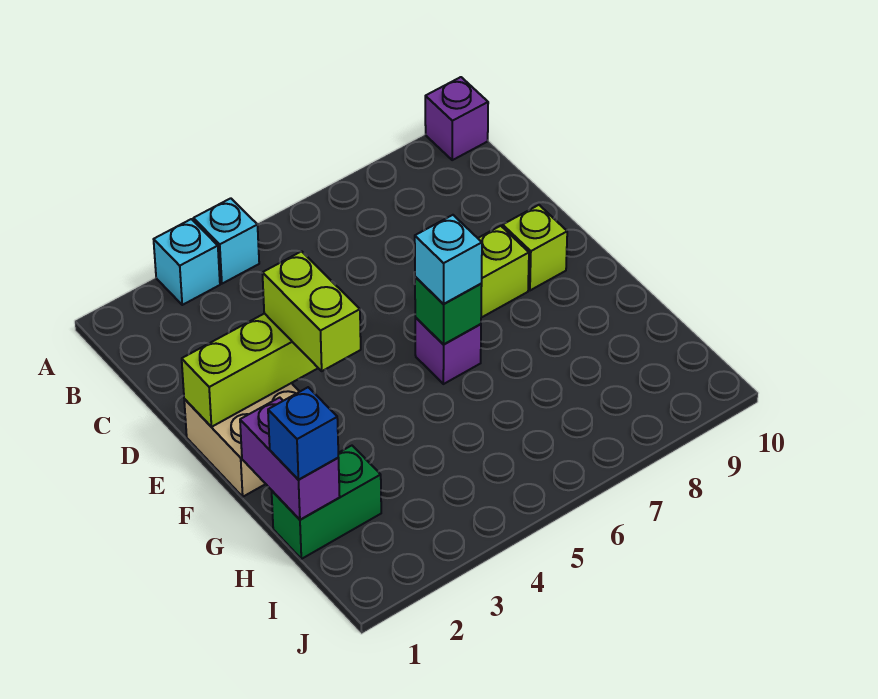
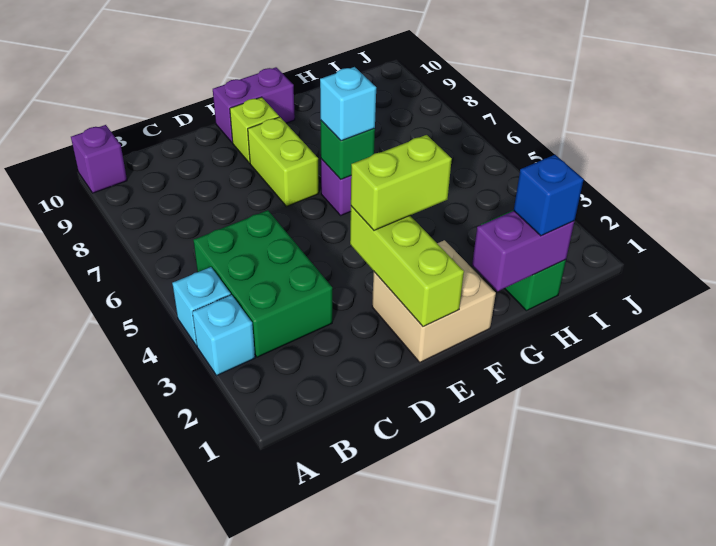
none -> green brick B3:C5 level 1
none -> purple brick E10:F10 level 1

